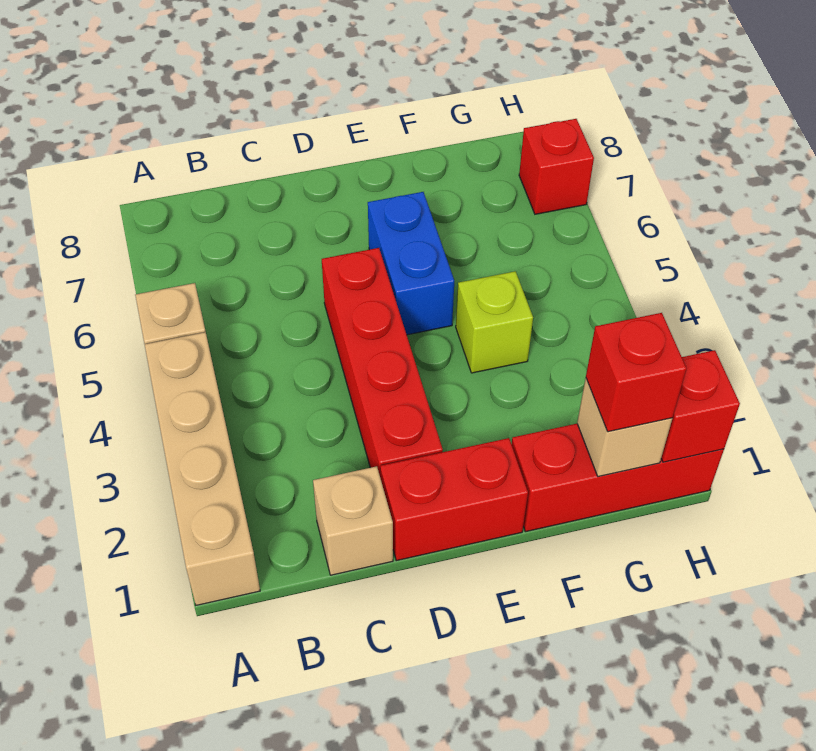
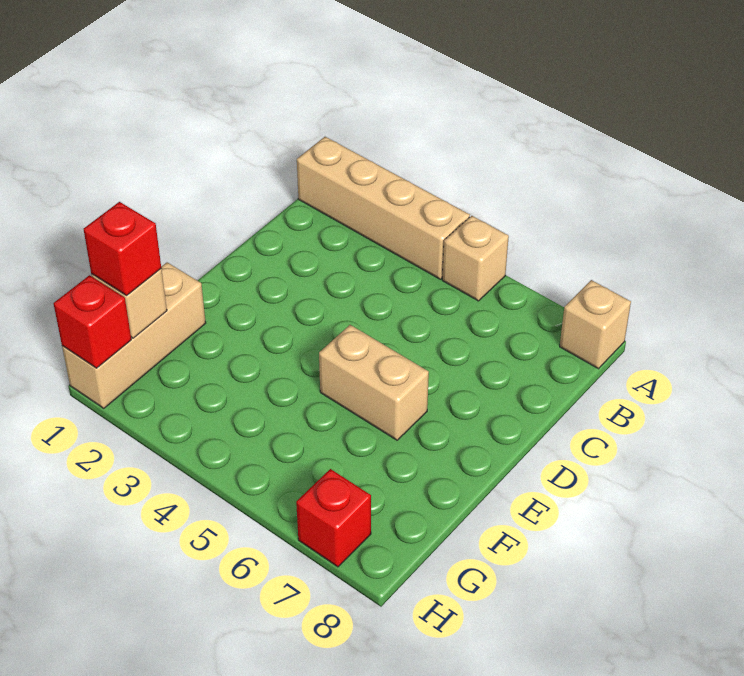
tan brick C1 level 1 -> tan brick A8 level 1
red brick D1:E1 level 1 -> none
red brick D2:D5 level 1 -> none
blue brick E5:E6 level 1 -> tan brick E5:E6 level 1
red brick F1:H1 level 1 -> tan brick F1:H1 level 1
lime brick F4 level 1 -> none

